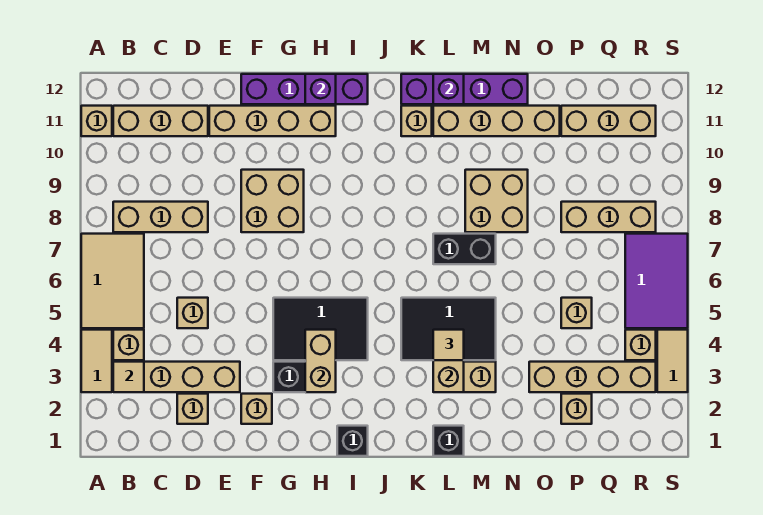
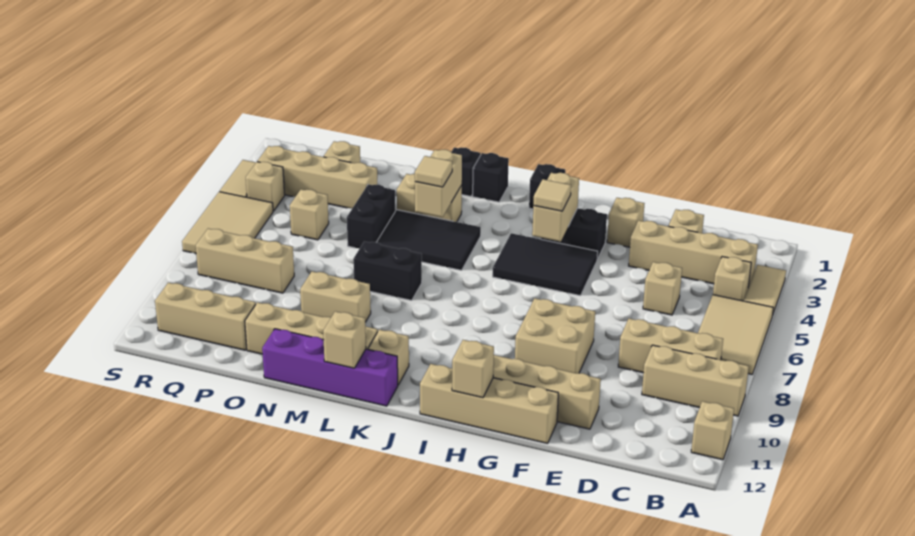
tan tile B3 level 2 -> tan tile H4 level 3
tan brick B11:D11 level 1 -> tan brick A9:C9 level 1
purple brick F12:I12 level 1 -> tan brick F12:I12 level 1
purple brick H12 level 2 -> tan brick H12 level 2
none -> black brick K1 level 1
purple brick L12 level 2 -> tan brick L12 level 2
tan brick M8:N9 level 1 -> tan brick M9:N9 level 1
none -> black brick N4:N5 level 1
purple tile R5:S7 level 1 -> tan tile R5:S7 level 1

